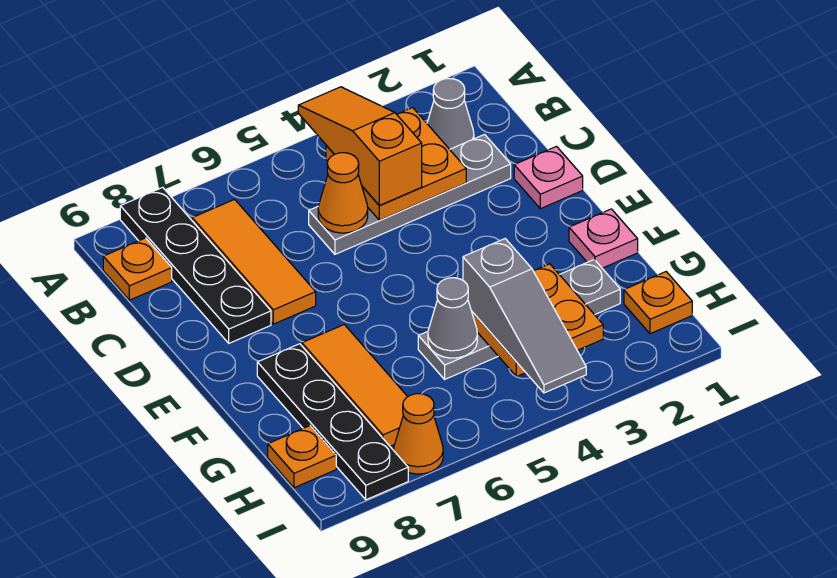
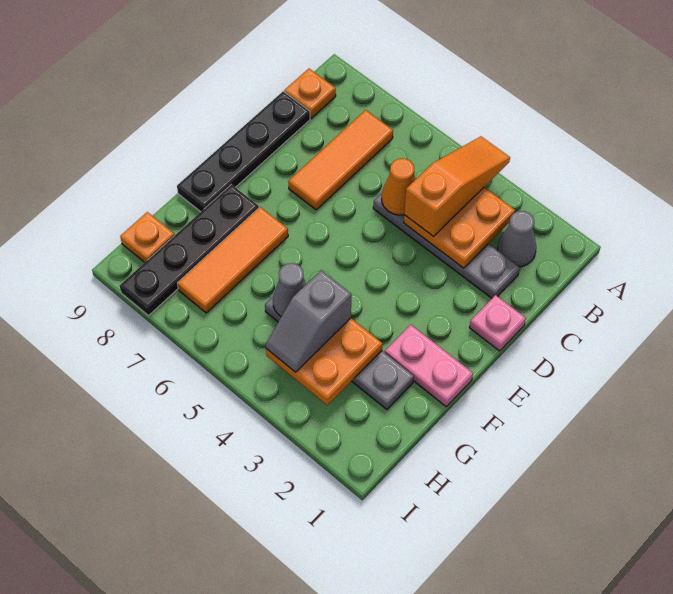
black plate A8:D8 level 1 -> black plate C9:F9 level 1
pink plate F1 level 1 -> pink plate F1:F2 level 1
grey slope G4:I4 level 3 top G -> grey slope G4:H4 level 3 top G
orange plate H1 level 1 -> none
orange cone I7 level 1 -> none

